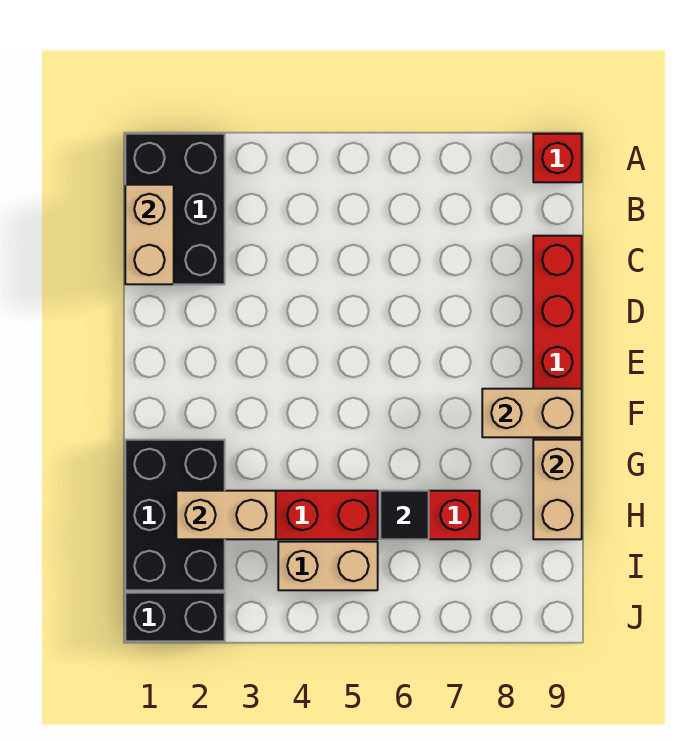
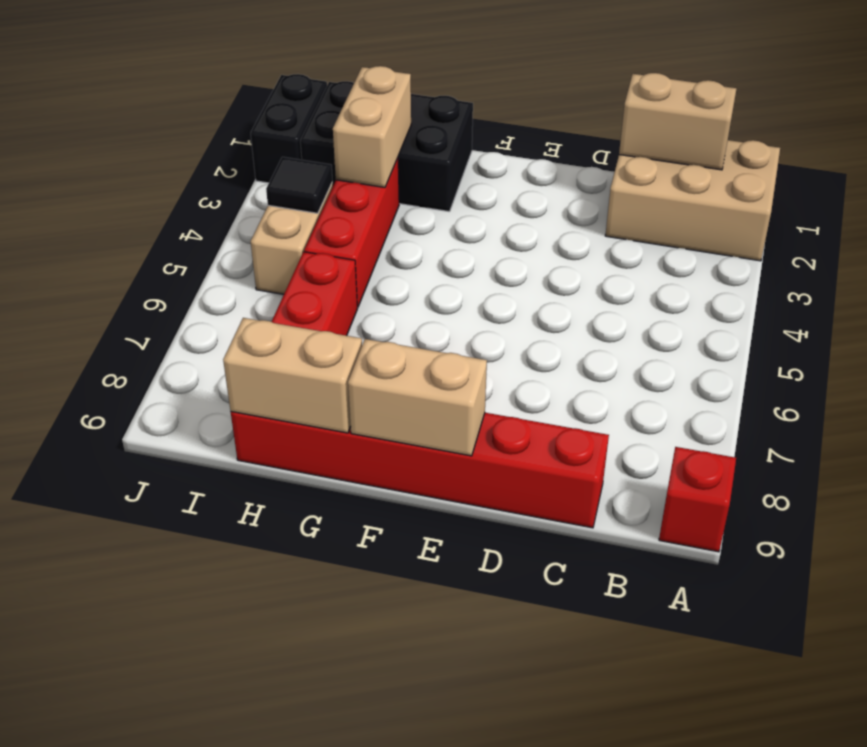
black brick A1:C2 level 1 -> tan brick A1:C2 level 1
tan brick F8:F9 level 2 -> tan brick E9:F9 level 2
black tile H6 level 2 -> black tile I4 level 2

